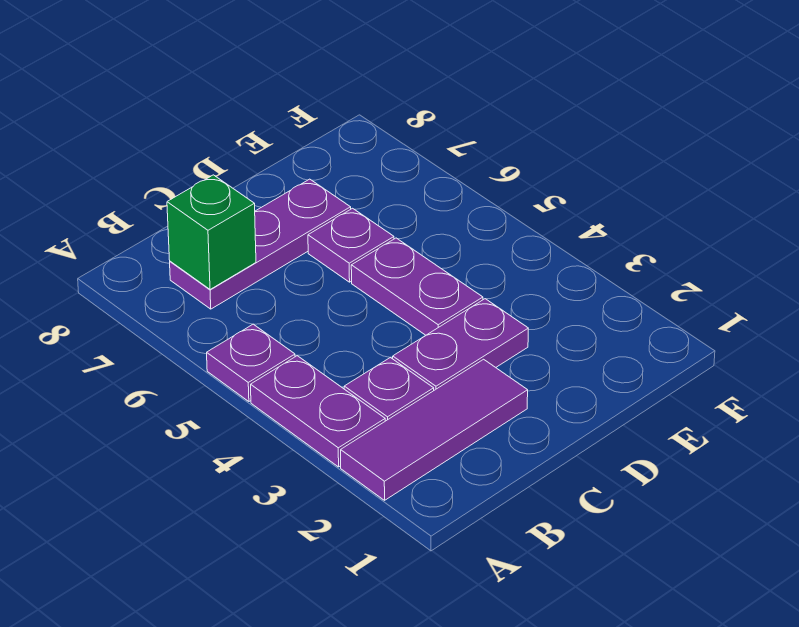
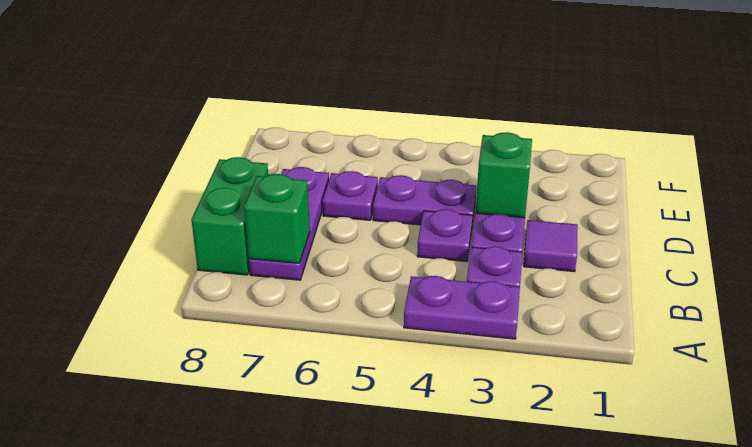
purple tile A2:C2 level 1 -> purple tile C2 level 1
purple plate A5 level 1 -> purple plate C4 level 1
none -> green brick B8:C8 level 1
none -> green brick D3 level 2

